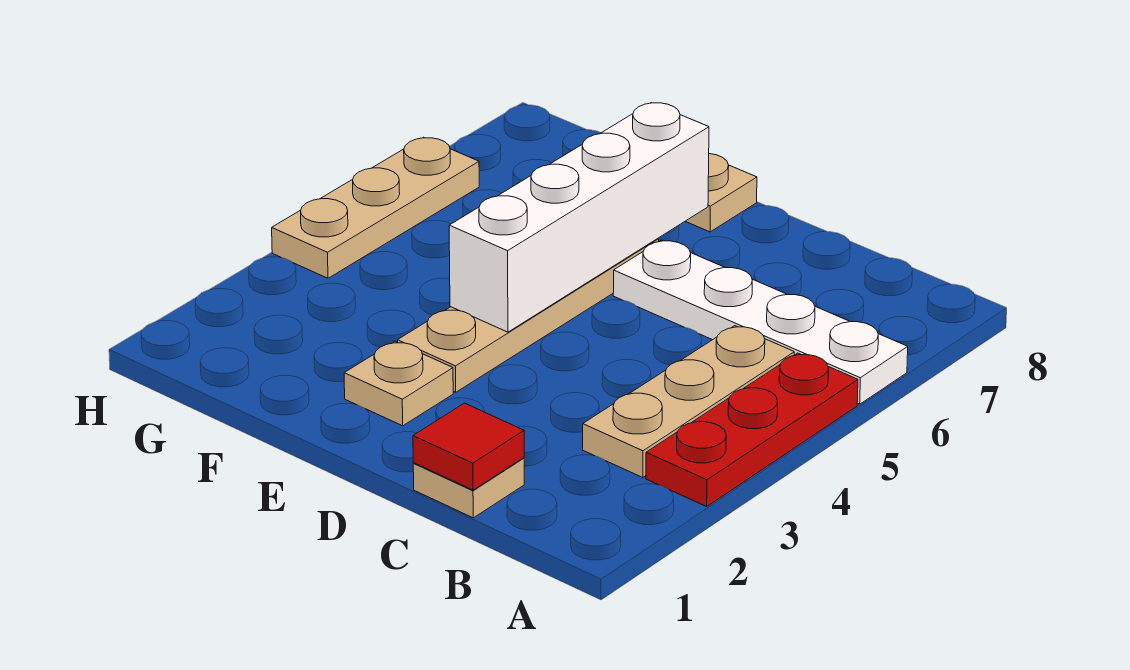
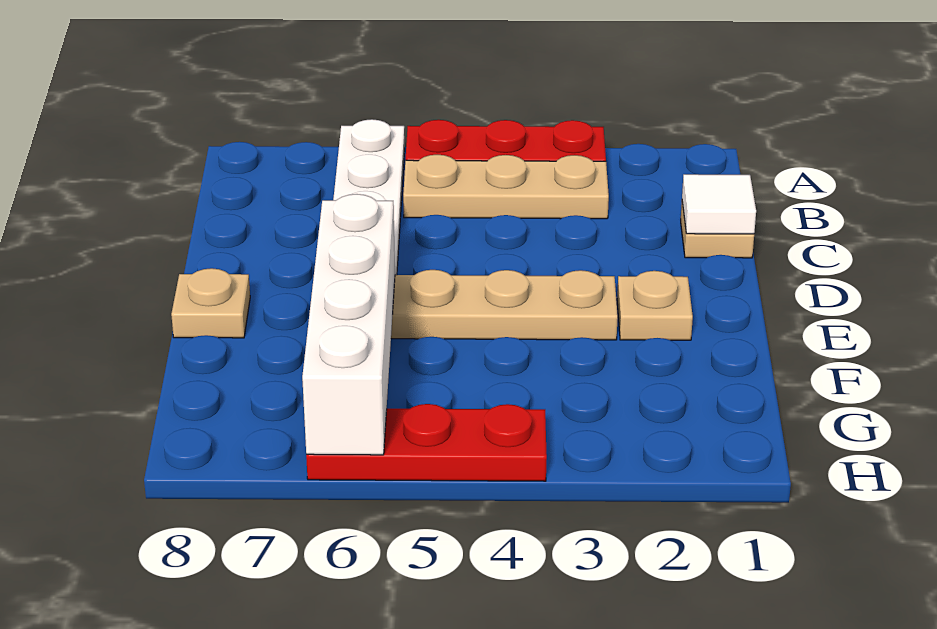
red tile C1 level 2 -> white tile C1 level 2
white brick E4:E7 level 2 -> white brick E6:H6 level 2
tan plate H4:H6 level 1 -> red plate H4:H6 level 1

